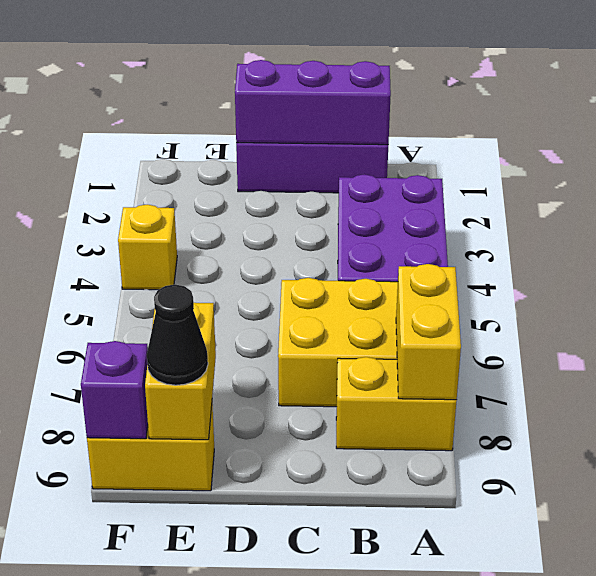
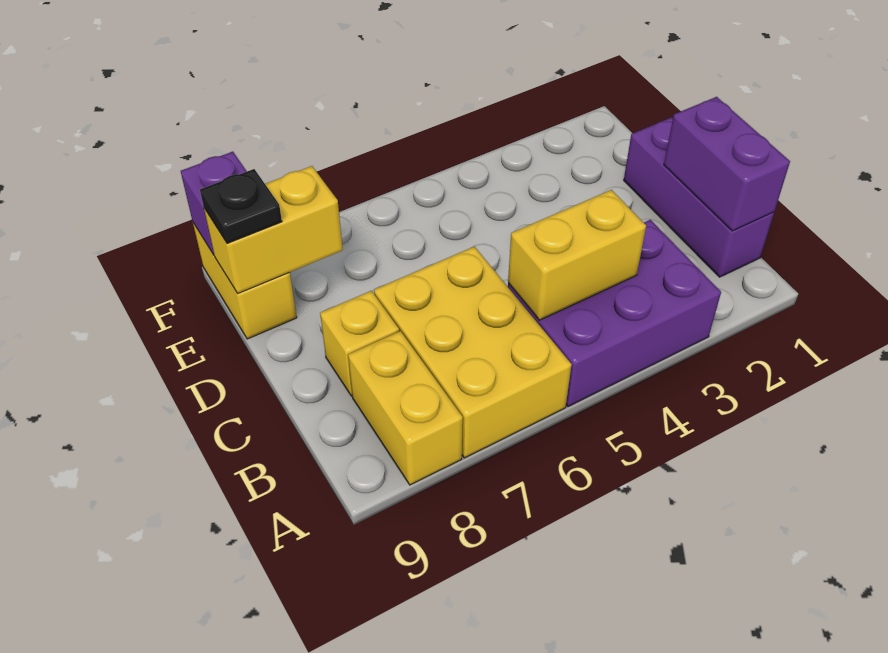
yellow brick A7:A8 level 2 -> yellow brick B4:B5 level 2
purple brick B1:D1 level 2 -> purple brick B1:C1 level 2
black cone E9 level 3 -> black plate E9 level 3
yellow brick F4 level 1 -> yellow brick C8 level 1

